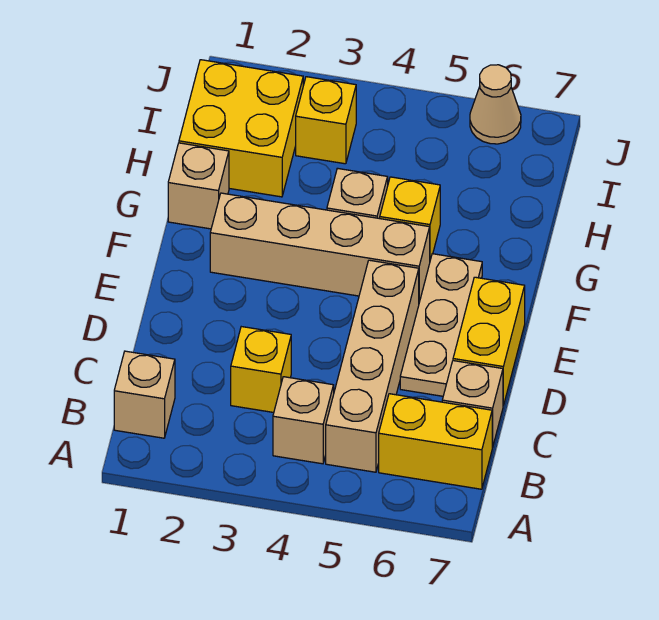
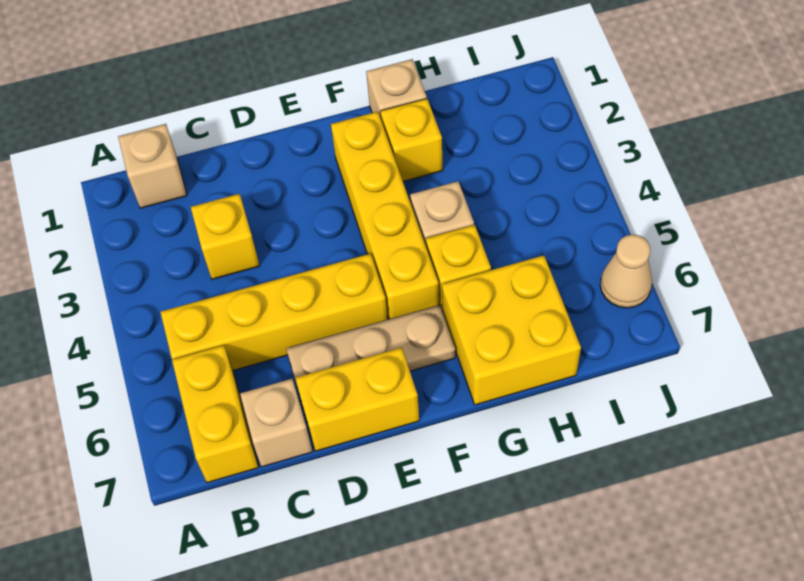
tan brick B4 level 1 -> none
tan brick B5:E5 level 1 -> yellow brick B5:E5 level 1
tan brick F2:F5 level 1 -> yellow brick F2:F5 level 1
yellow brick H1:I2 level 1 -> yellow brick G6:H7 level 1
yellow brick I3 level 1 -> yellow brick G2 level 1

